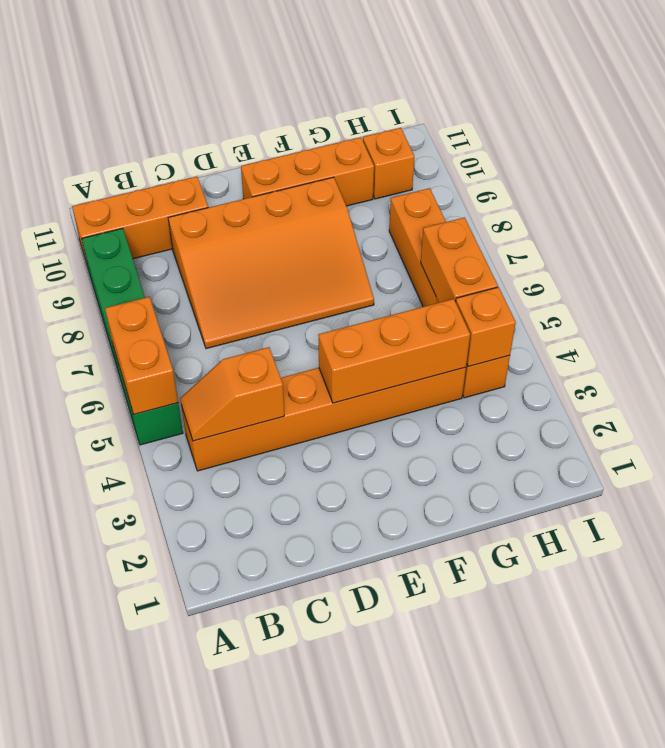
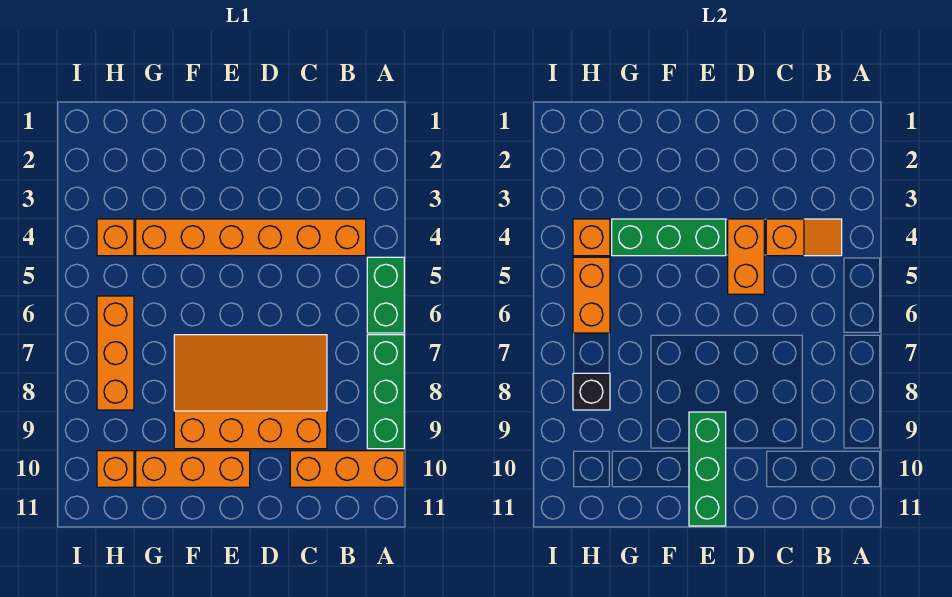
orange brick A5:A6 level 2 -> orange brick D4:D5 level 2
orange brick E4:G4 level 2 -> green brick E4:G4 level 2
none -> green brick E9:E11 level 2
none -> black brick H8 level 2

